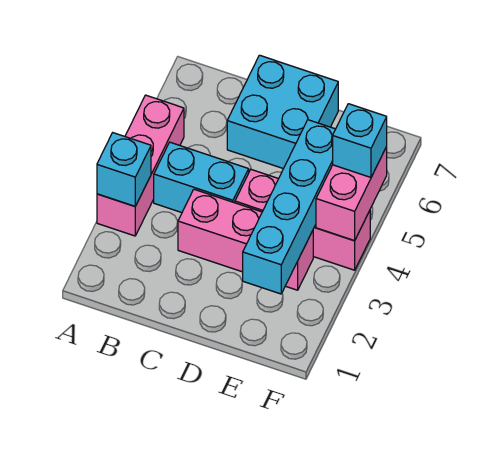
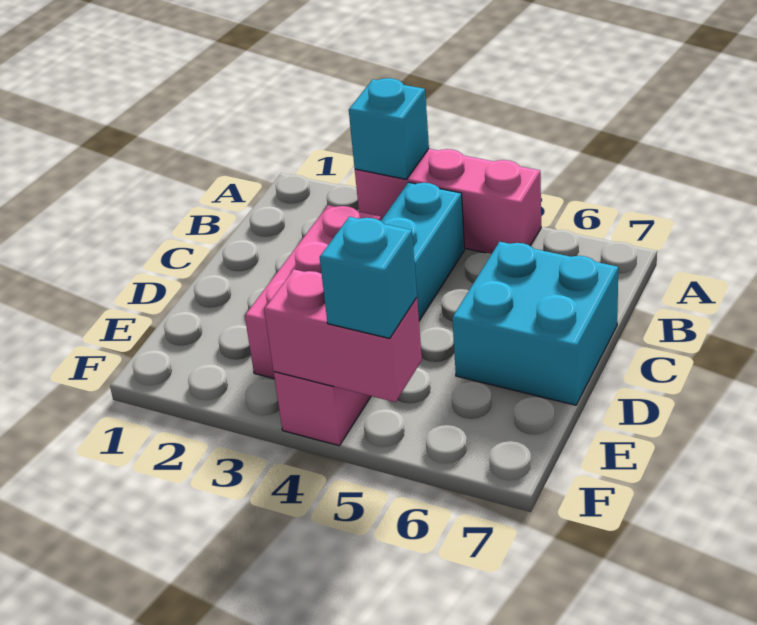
cyan brick E2:E5 level 2 -> none

